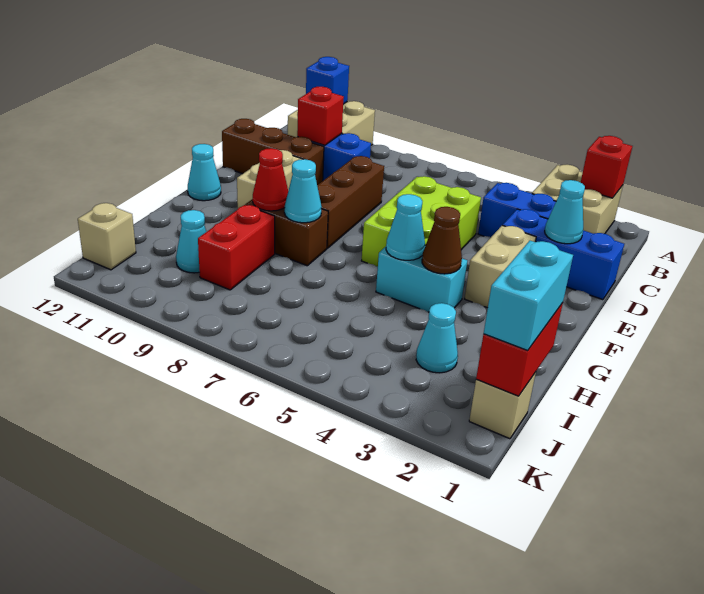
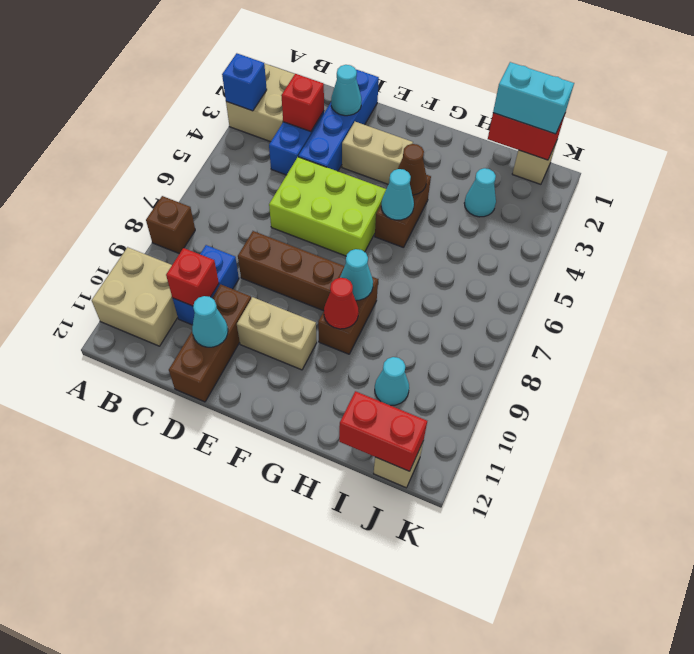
red brick A2 level 2 -> red brick C3 level 2
none -> brown brick A8 level 1
blue brick A11 level 2 -> blue brick A3 level 2
blue brick D1:D3 level 1 -> blue brick D1:D4 level 1
cyan cone F12 level 1 -> cyan cone D11 level 2
cyan brick G4:G5 level 1 -> brown brick G4:G5 level 1
red brick H9:I9 level 1 -> red brick I12:J12 level 2

